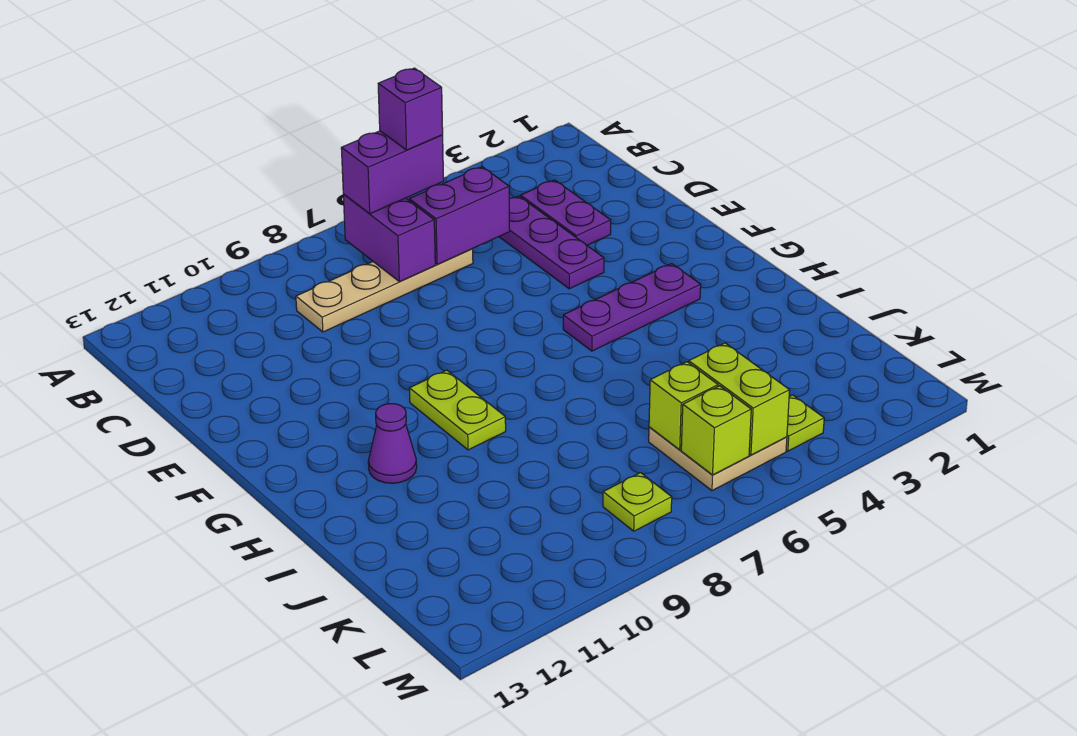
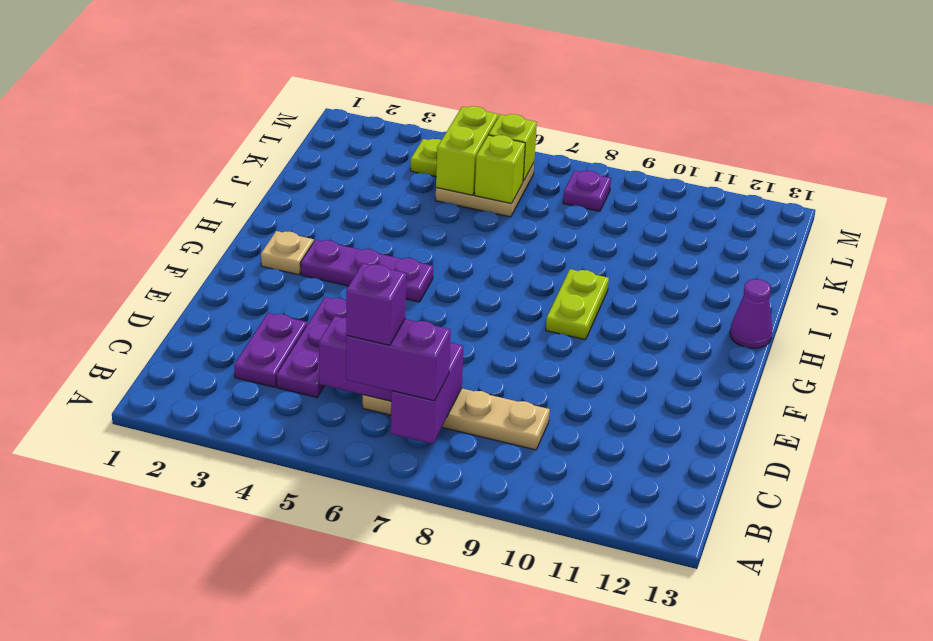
none -> tan plate G2 level 1
purple cone H11 level 1 -> purple cone H13 level 1
lime plate L8 level 1 -> purple plate L8 level 1

